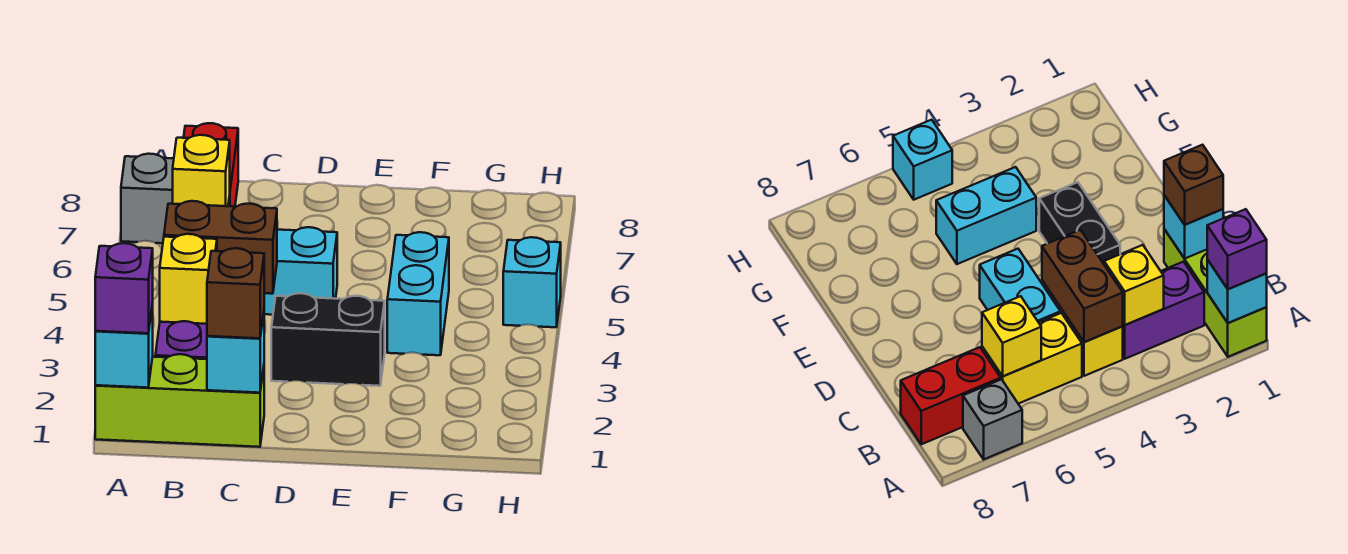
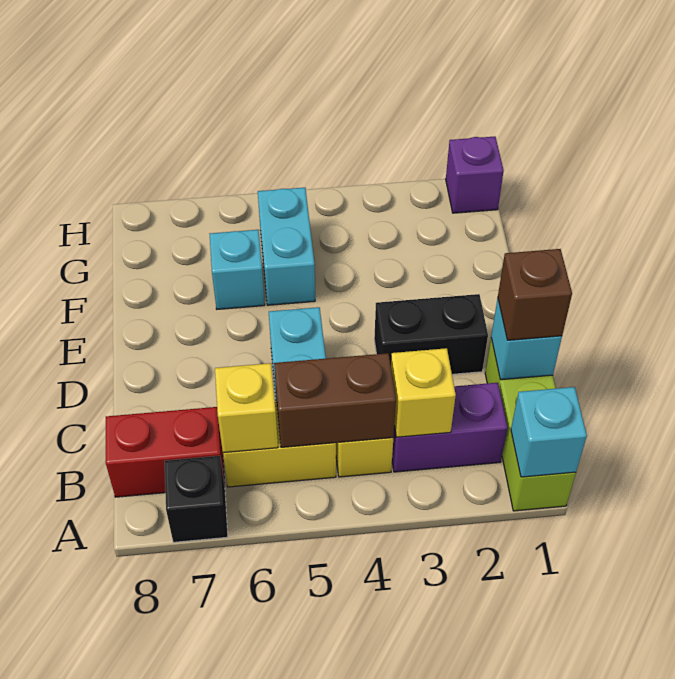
purple brick A1 level 3 -> purple brick H1 level 1
grey brick A7 level 1 -> black brick A7 level 1
brown brick B4:C4 level 2 -> brown brick B4:B5 level 2
black brick D3:E3 level 1 -> black brick D2:D3 level 1
cyan brick F4:F5 level 1 -> cyan brick F5:G5 level 1
cyan brick H5 level 1 -> cyan brick F6 level 1

